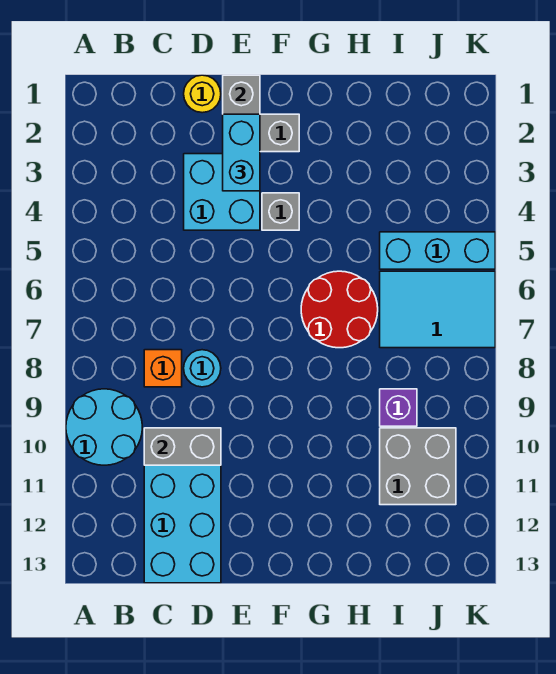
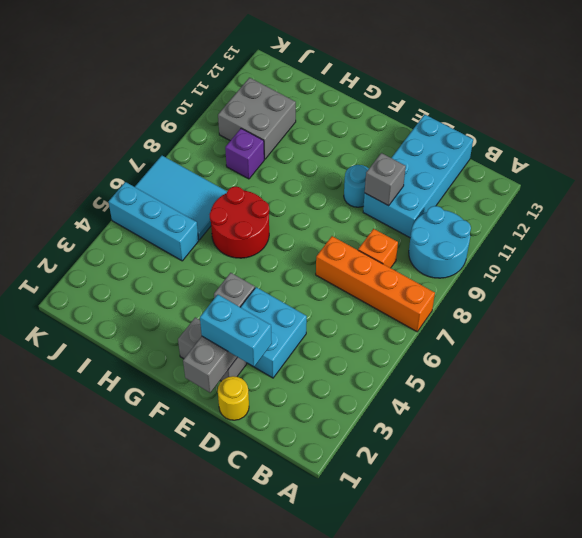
none -> orange brick A7:D7 level 1
grey brick C10:D10 level 2 -> grey brick D10 level 2
cyan round brick D8 level 1 -> cyan round brick E10 level 1
cyan brick E2:E3 level 3 -> cyan brick D2:E2 level 3

